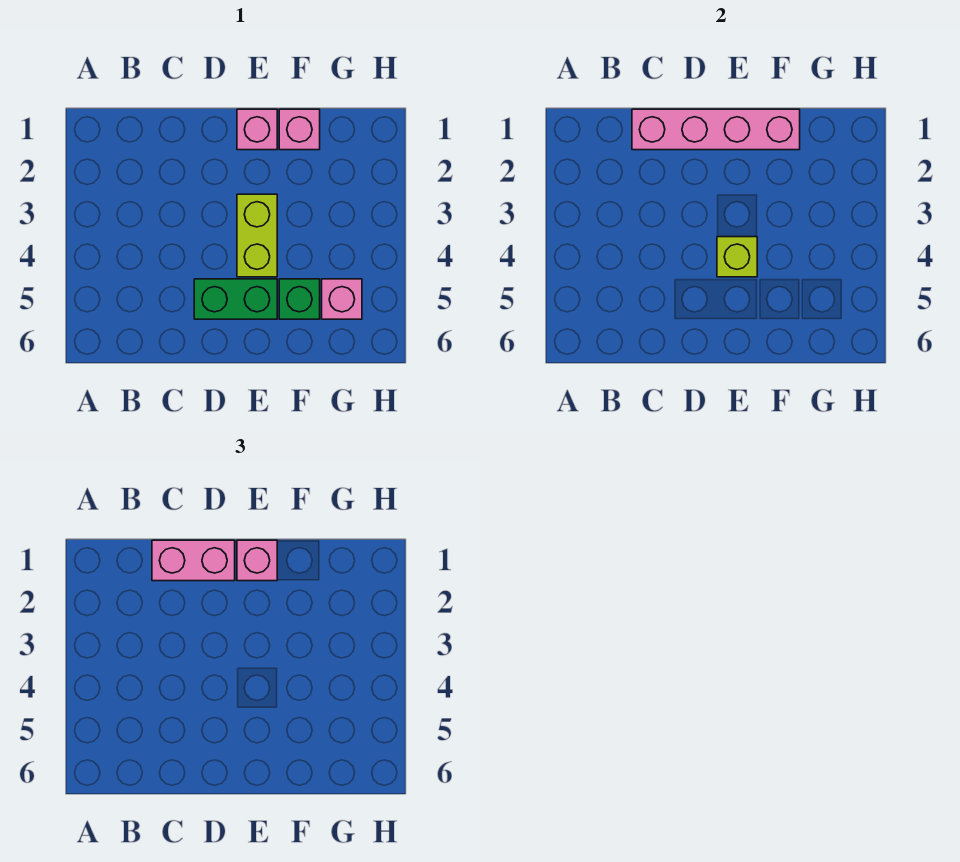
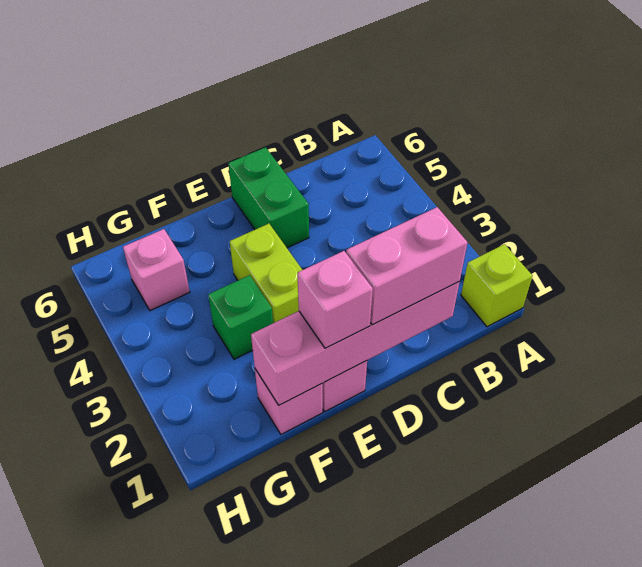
green brick D5:E5 level 1 -> green brick D5:D6 level 1
lime brick E4 level 2 -> lime brick A1 level 1
green brick F5 level 1 -> green brick F3 level 1

